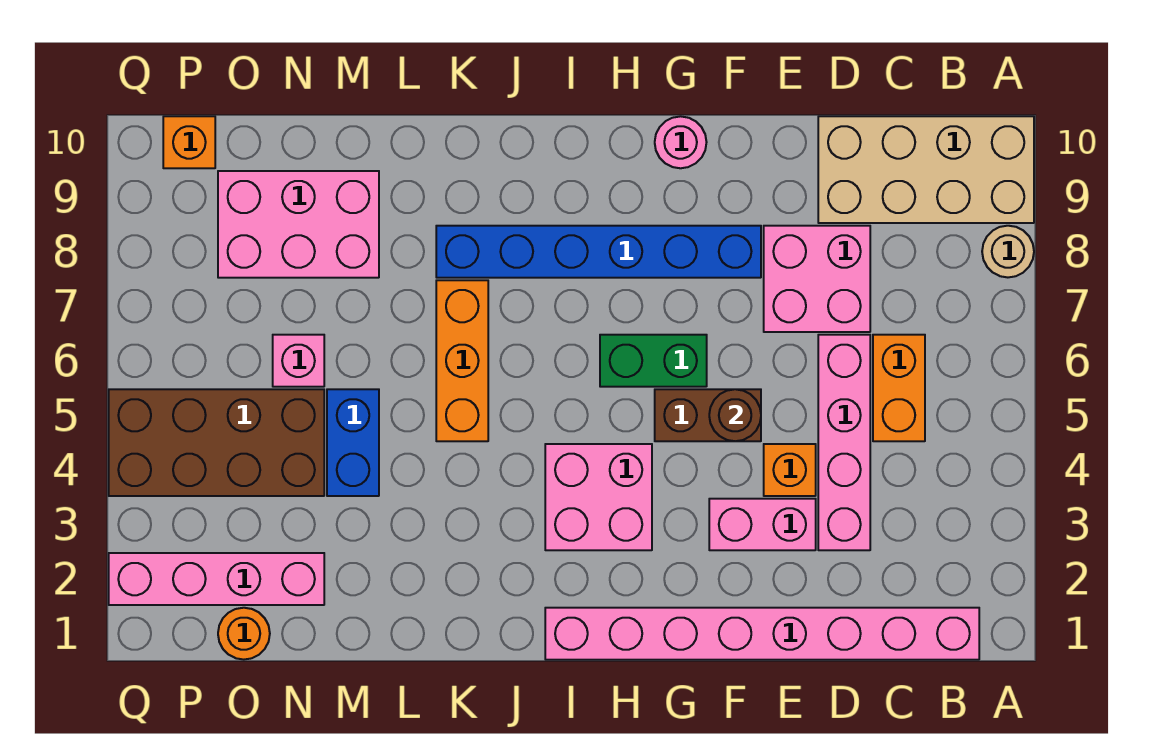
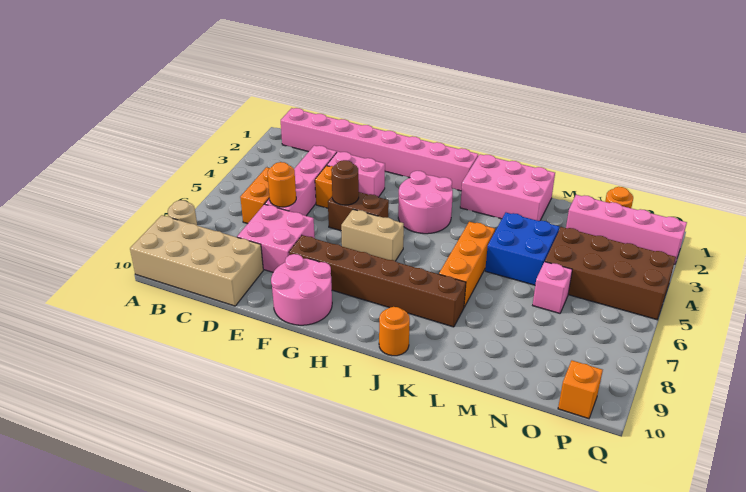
none -> orange round brick D6 level 2
blue brick F8:K8 level 1 -> brown brick F8:K8 level 1
green brick G6:H6 level 1 -> tan brick G6:H6 level 1
pink round brick G10 level 1 -> pink round brick F9:G10 level 1
pink brick H3:I4 level 1 -> pink round brick H3:I4 level 1
none -> orange round brick J10 level 1
blue brick M4:M5 level 1 -> blue brick L4:M5 level 1
pink brick M8:O9 level 1 -> pink brick J1:L2 level 1

